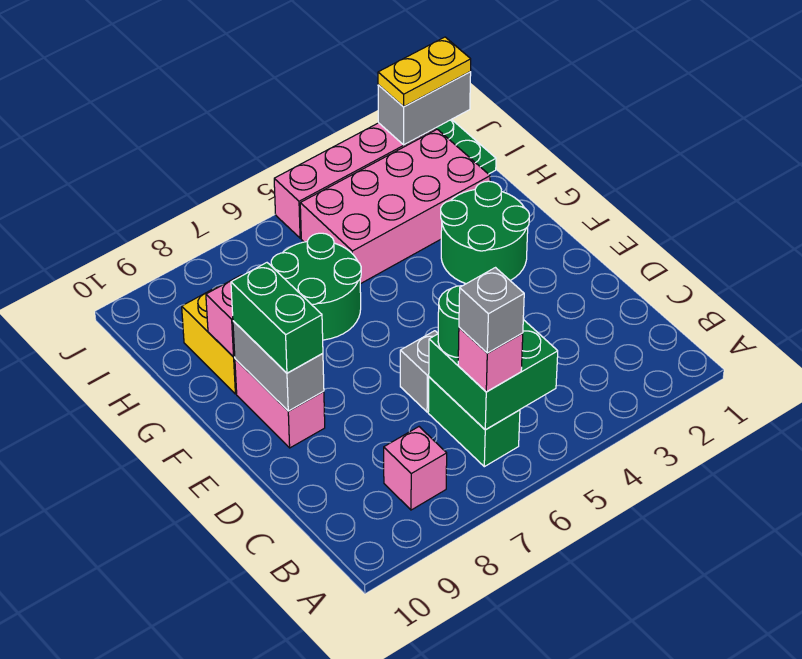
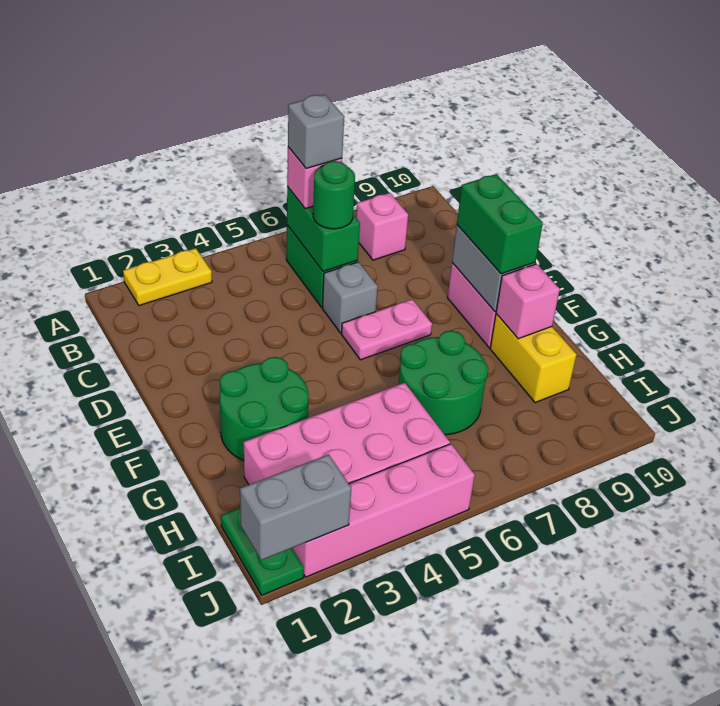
green brick B5:C6 level 2 -> green brick B6:C6 level 2
none -> pink plate E6:E7 level 1
yellow plate J1:J2 level 3 -> yellow plate A2:A3 level 1

